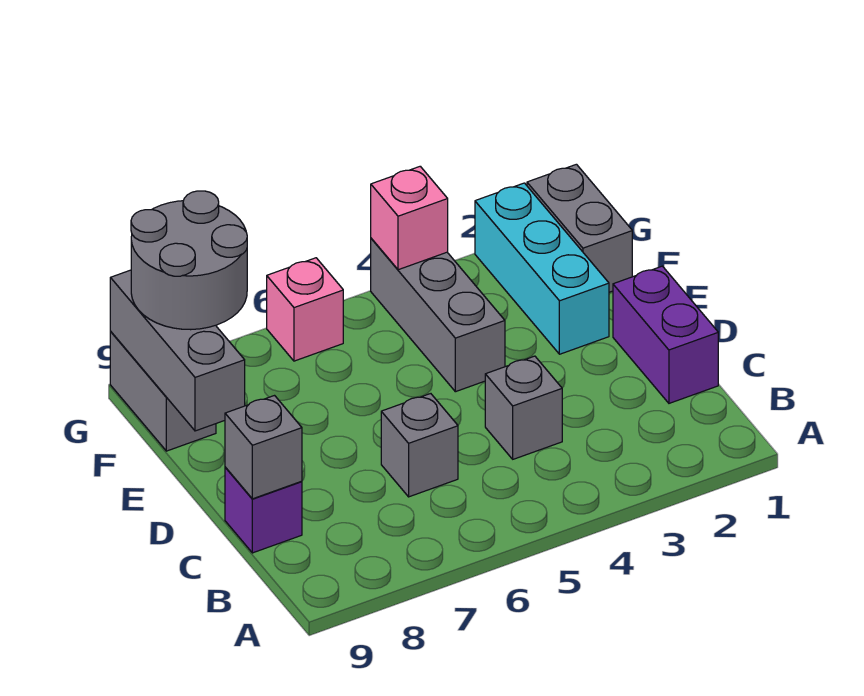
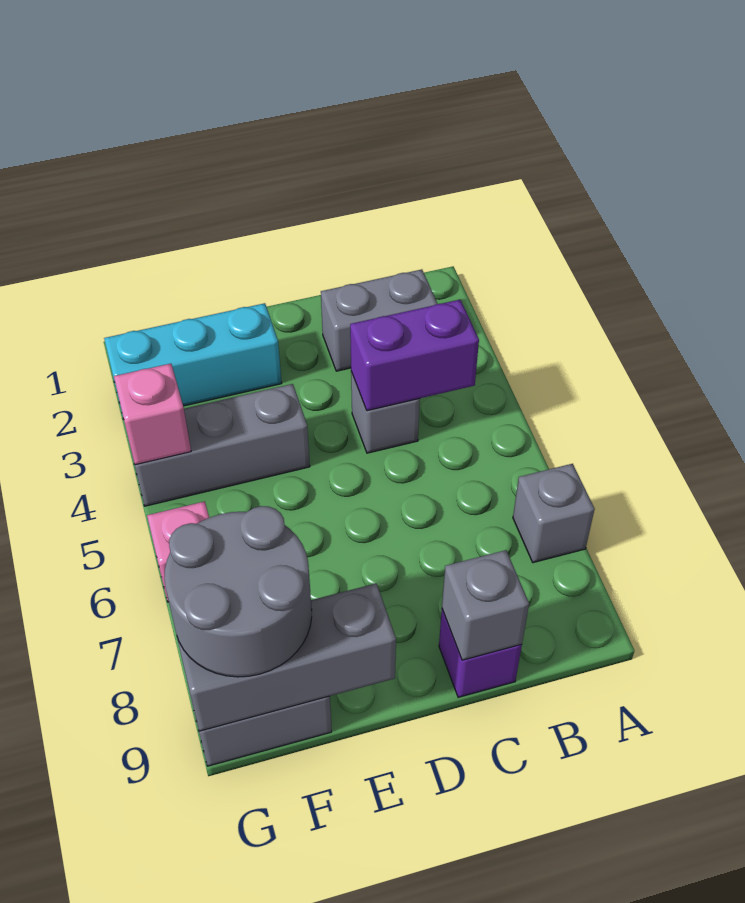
purple brick C1:D1 level 1 -> purple brick B4:C4 level 2
grey brick C6 level 1 -> grey brick A7 level 1
grey brick F1:G1 level 1 -> grey brick B2:C2 level 1

